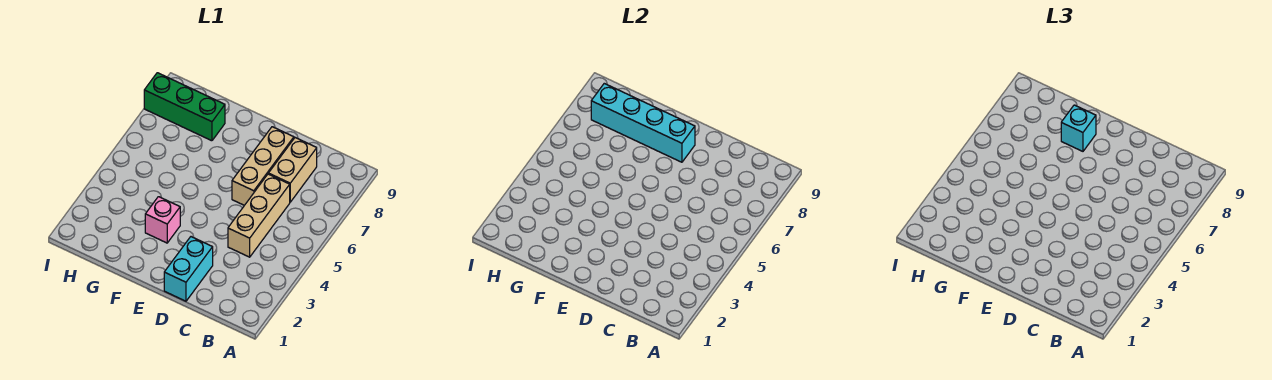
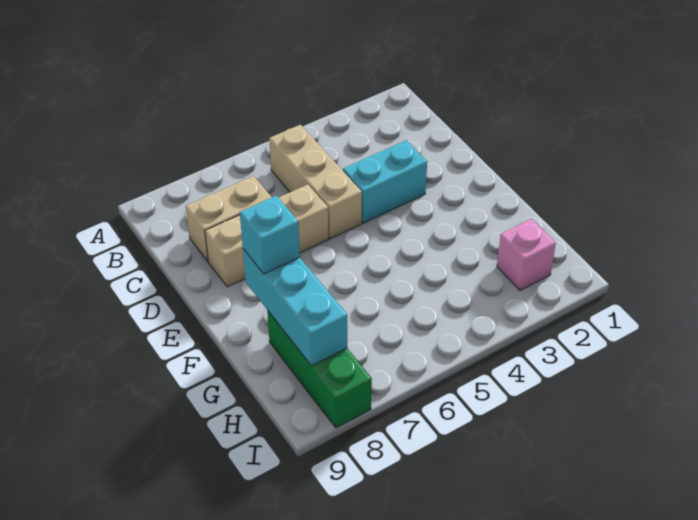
tan brick C4:C6 level 1 -> tan brick B5:D5 level 1
cyan brick D1:D2 level 1 -> cyan brick D3:D4 level 1
cyan brick E8:H8 level 2 -> cyan brick F8:H8 level 2
pink brick F3 level 1 -> pink brick H2 level 1

